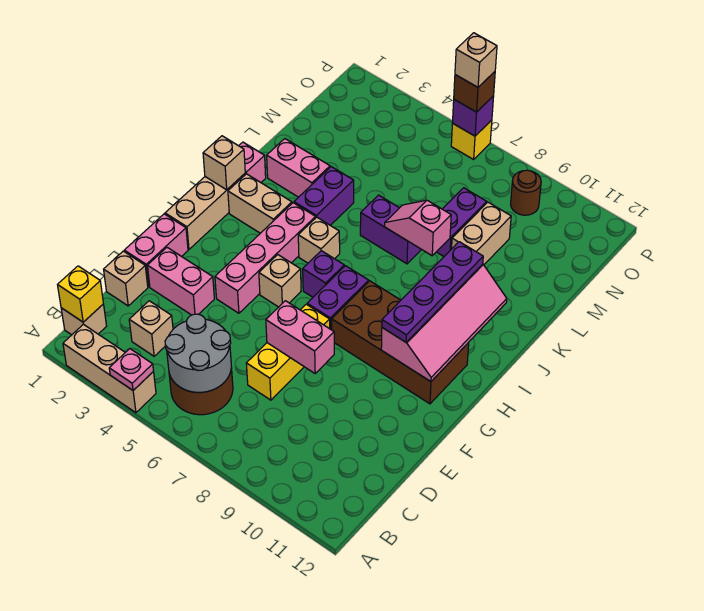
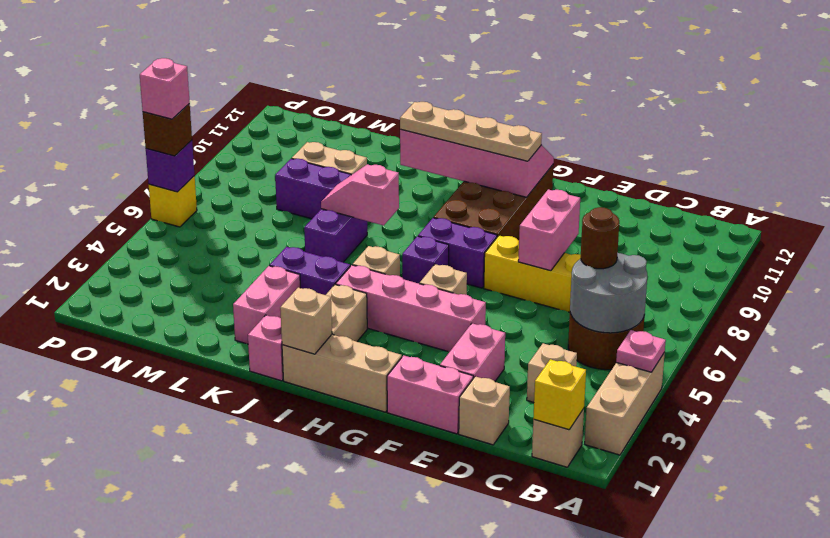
purple plate G10:J10 level 3 -> tan plate G10:J10 level 3
pink slope K7:K8 level 2 top 8 -> pink slope J7:K7 level 2 top J
brown round brick O9 level 1 -> brown round brick C6 level 3
tan brick P6 level 4 -> pink brick P6 level 4

